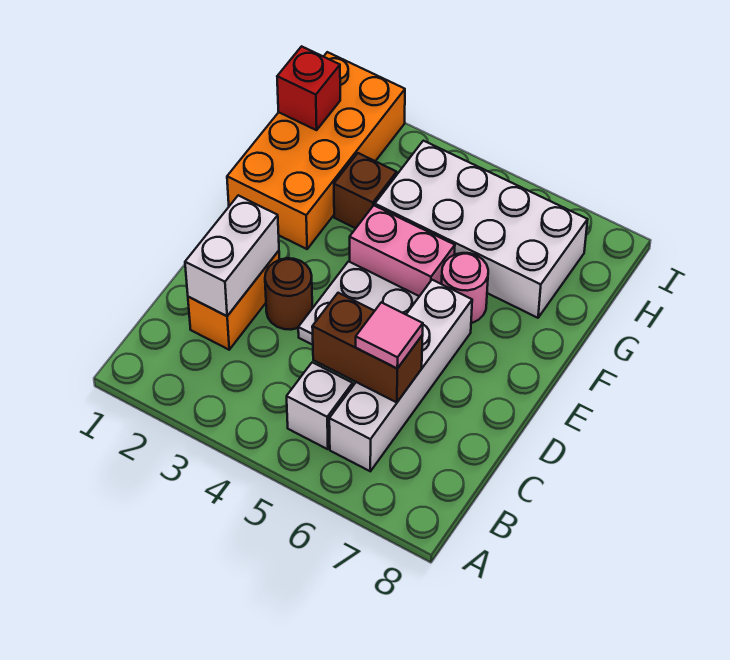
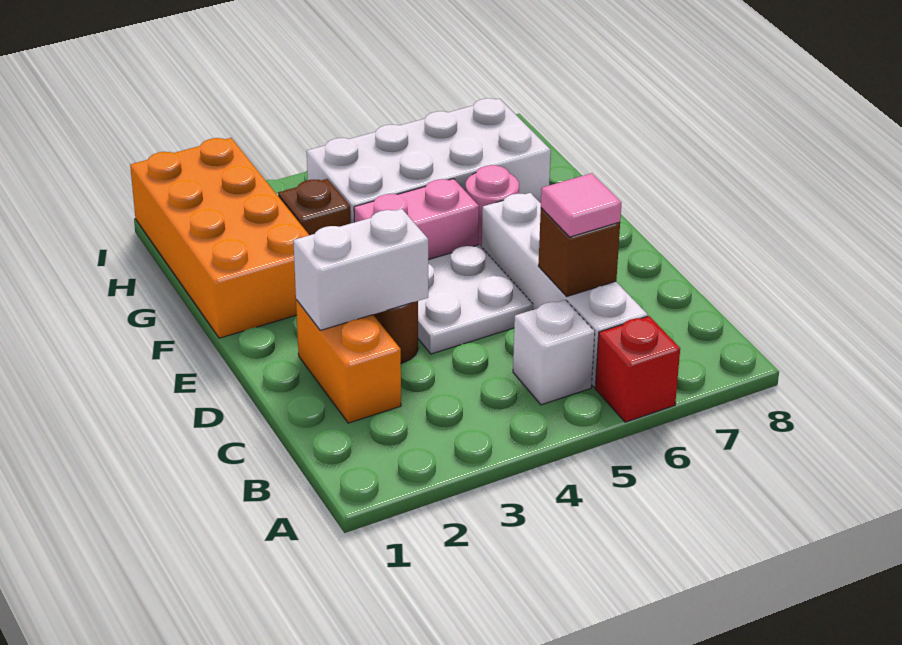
white brick C2:D2 level 2 -> white brick D2:D3 level 2
brown brick C5:C6 level 2 -> brown brick C6 level 2
red brick H1 level 2 -> red brick A6 level 1

